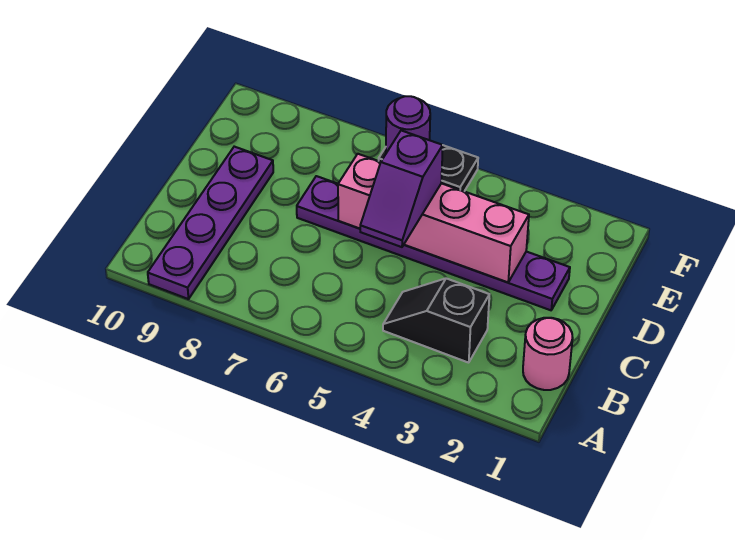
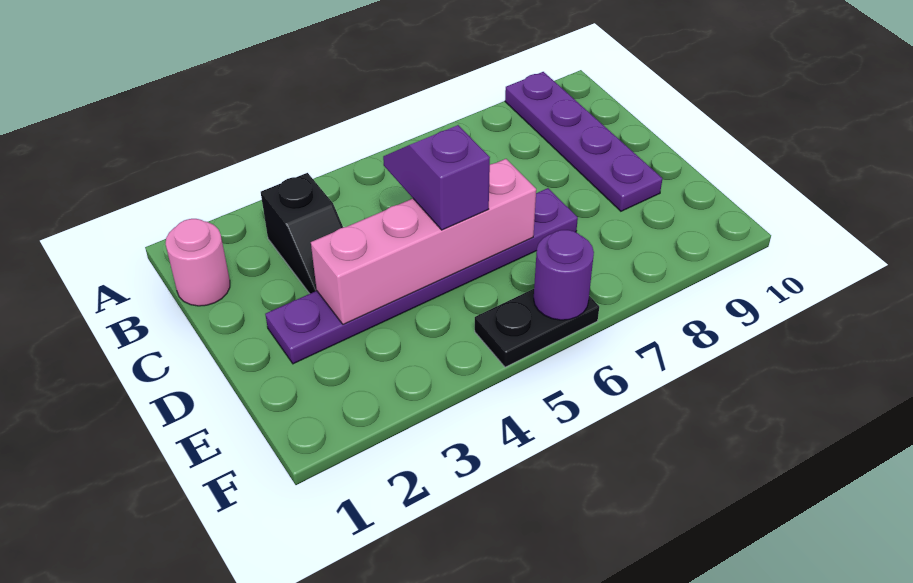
black slope B3:B4 level 1 top 3 -> black slope B3:C3 level 1 top B

